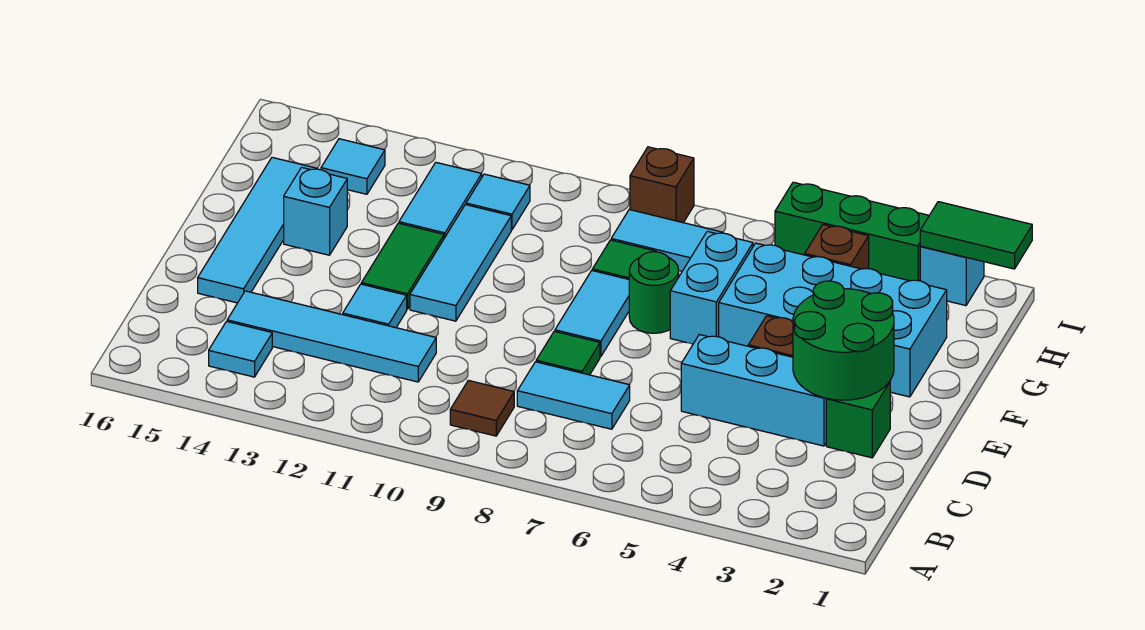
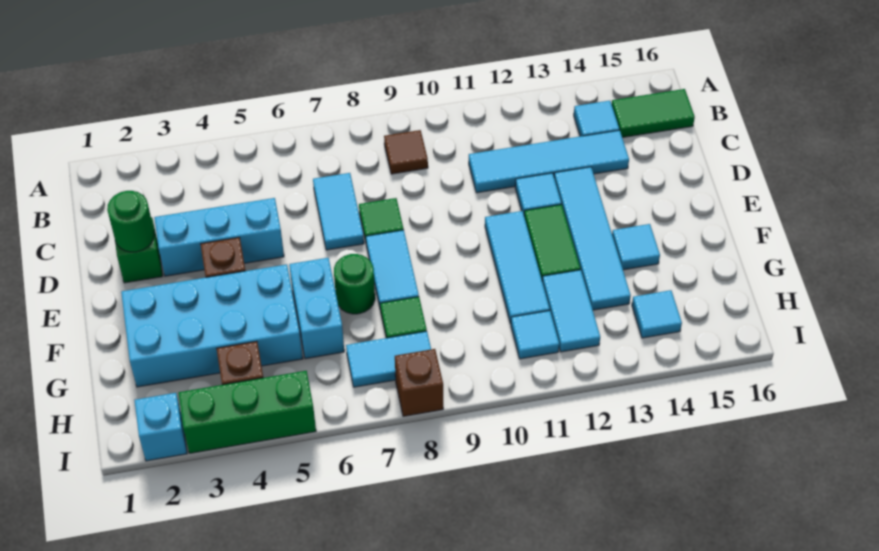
cyan tile C7:C8 level 1 -> cyan tile C7:D7 level 1
green round brick D2:E3 level 2 -> green round brick D2 level 2
cyan tile D15:G15 level 1 -> cyan tile D13:G13 level 1
cyan brick F14 level 1 -> cyan tile F14 level 1
green tile I1:I2 level 2 -> green tile B15:B16 level 1

